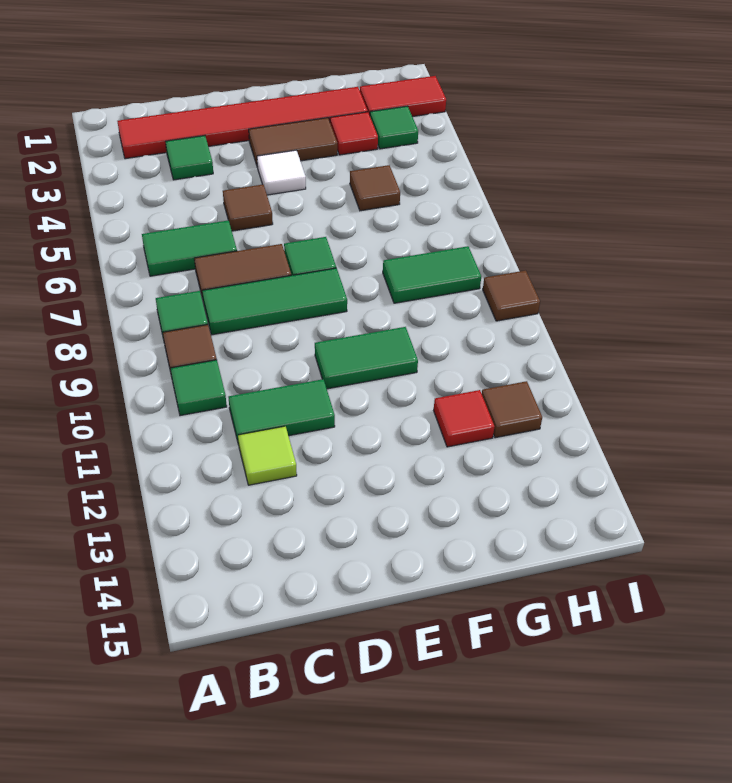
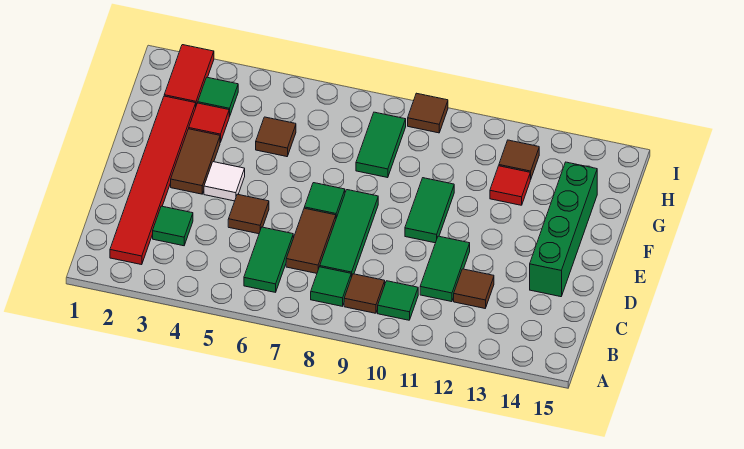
lime tile C12 level 1 -> brown tile C12 level 1
none -> green brick D14:G14 level 1

